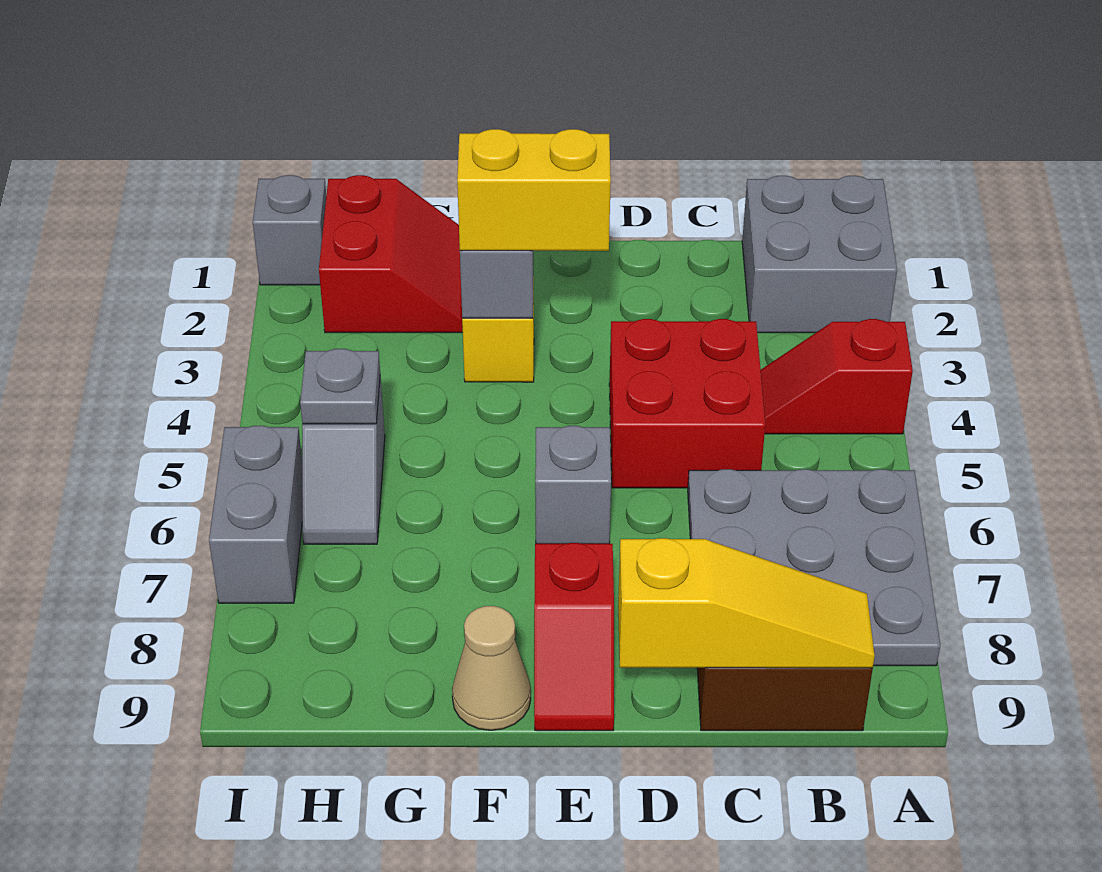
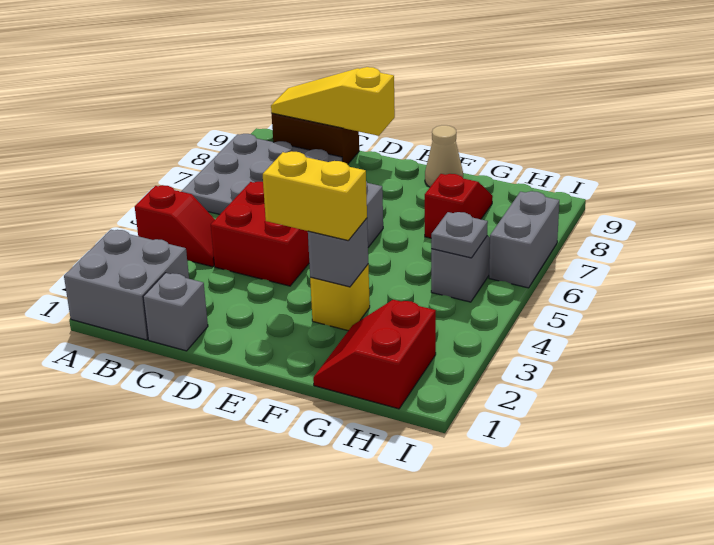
red slope E8:E9 level 1 top 8 -> red slope G7:G8 level 1 top 7
grey brick I1 level 1 -> grey brick C1 level 1

